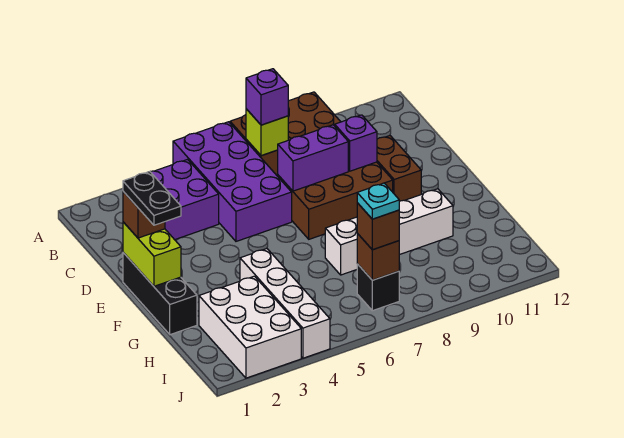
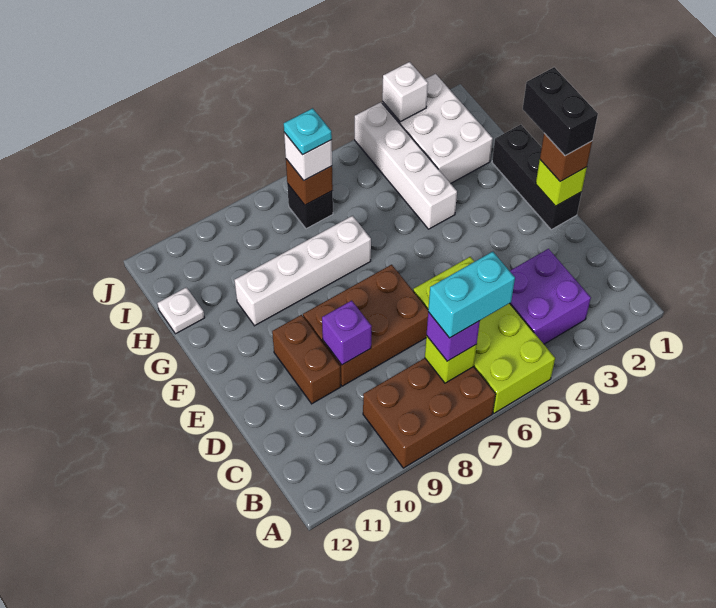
purple brick A5:D6 level 1 -> lime brick A5:D6 level 1
none -> cyan brick B6:B7 level 4
purple brick D7:D8 level 2 -> none
lime brick E1:F1 level 2 -> lime brick E1 level 2
black plate E1:F1 level 4 -> black brick E1:F1 level 4
none -> white plate H12 level 1
brown brick I7 level 3 -> white brick I7 level 3
none -> white brick J3 level 2

